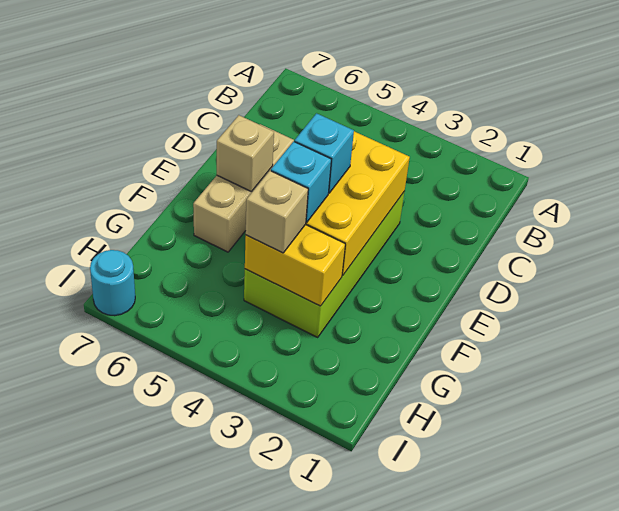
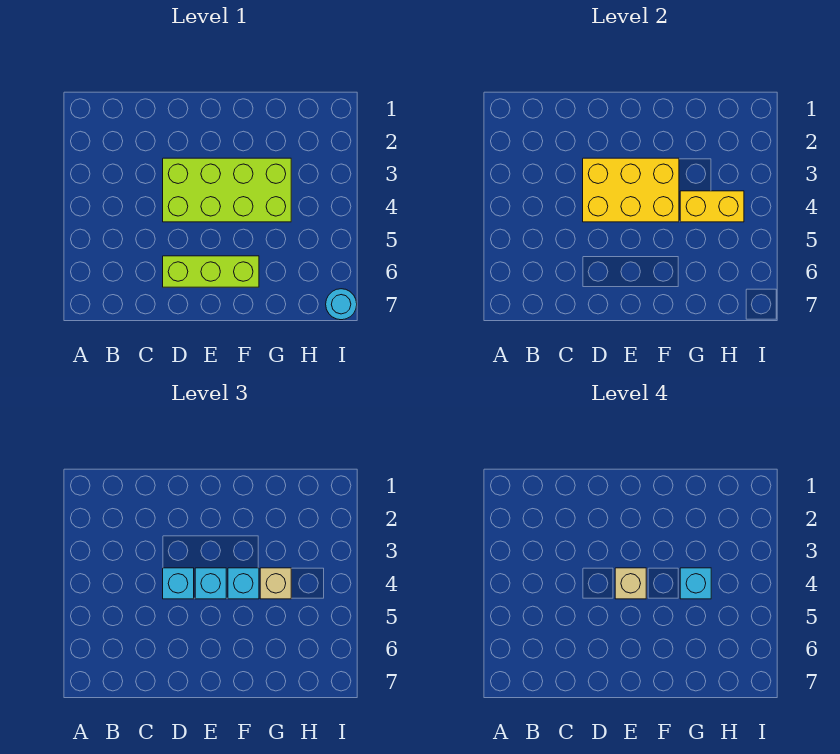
none -> cyan brick D4 level 3
tan brick D6:F6 level 1 -> lime brick D6:F6 level 1
tan brick E6 level 2 -> tan brick E4 level 4
yellow brick G3:G4 level 2 -> yellow brick G4:H4 level 2
none -> cyan brick G4 level 4

